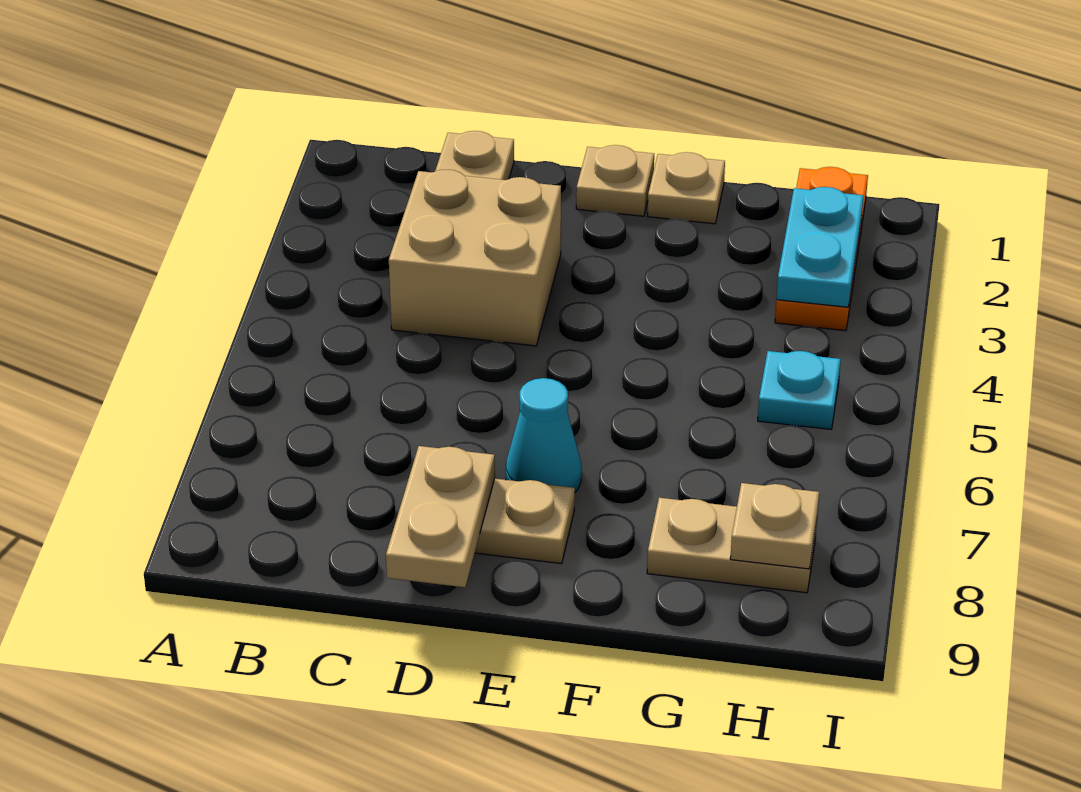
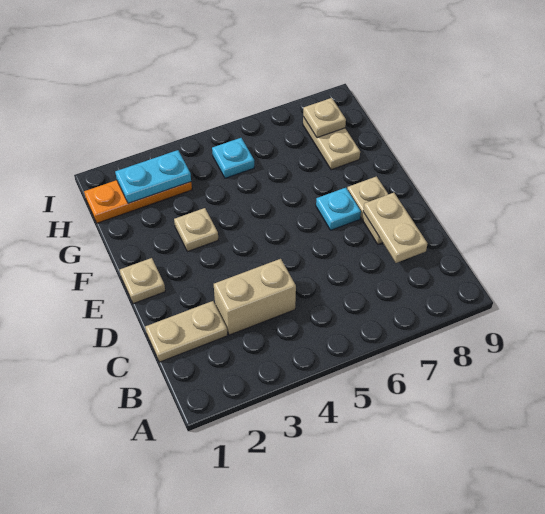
tan brick C3:D4 level 1 -> tan brick C3:C4 level 1
tan plate D8:D9 level 2 -> tan plate C8:D8 level 2
cyan cone E7 level 1 -> cyan plate E7 level 1
tan plate F1 level 1 -> tan plate F3 level 1

